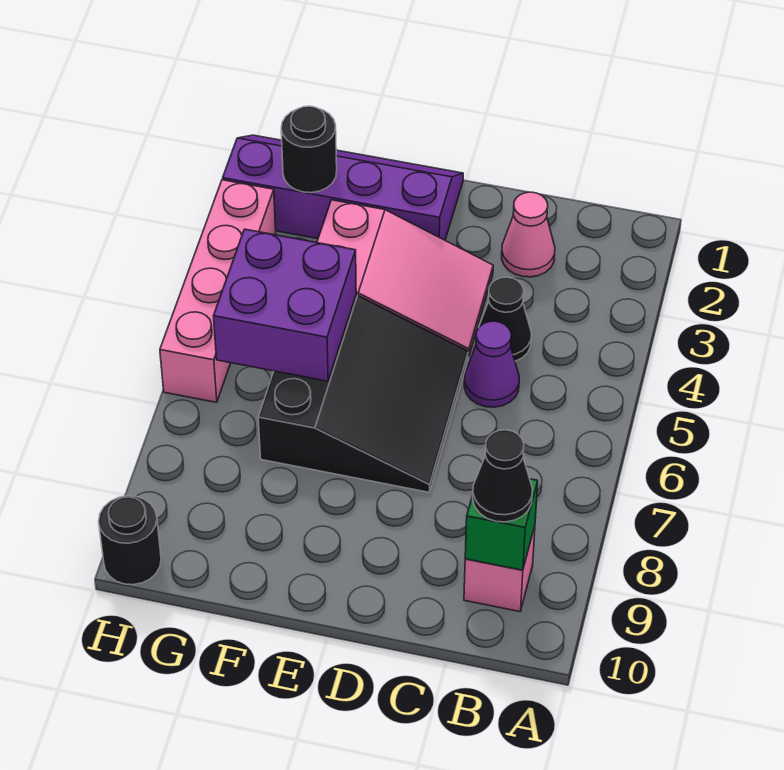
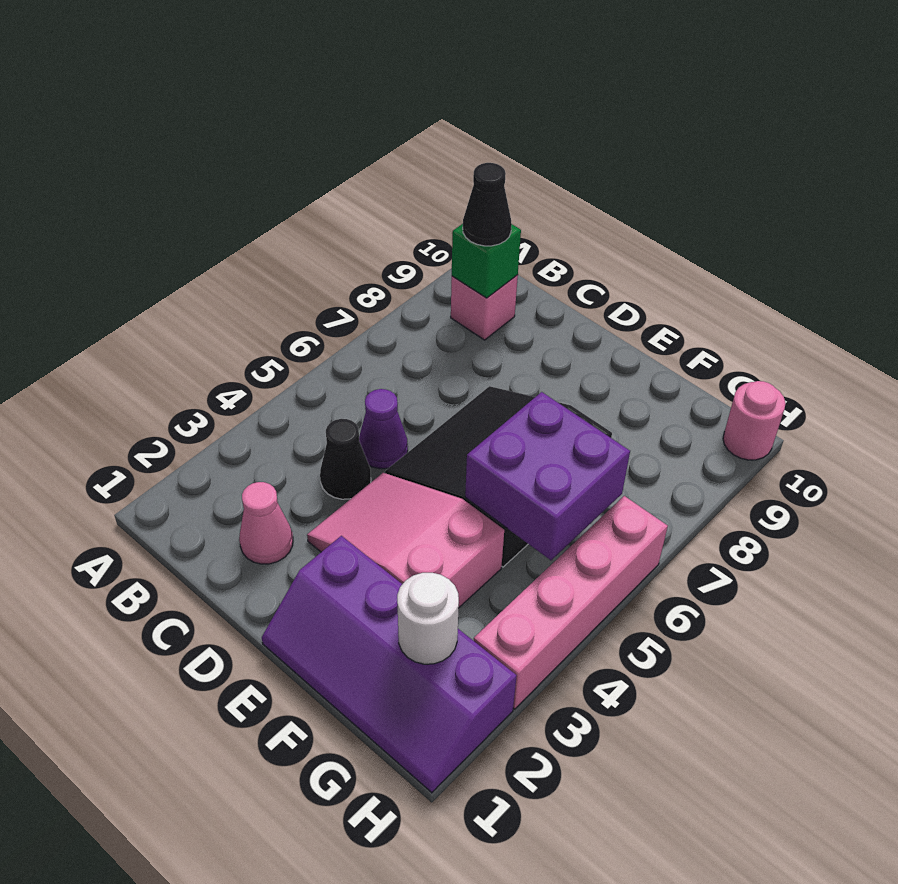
black round brick G2 level 2 -> white round brick G2 level 2
black round brick H10 level 1 -> pink round brick H10 level 1

